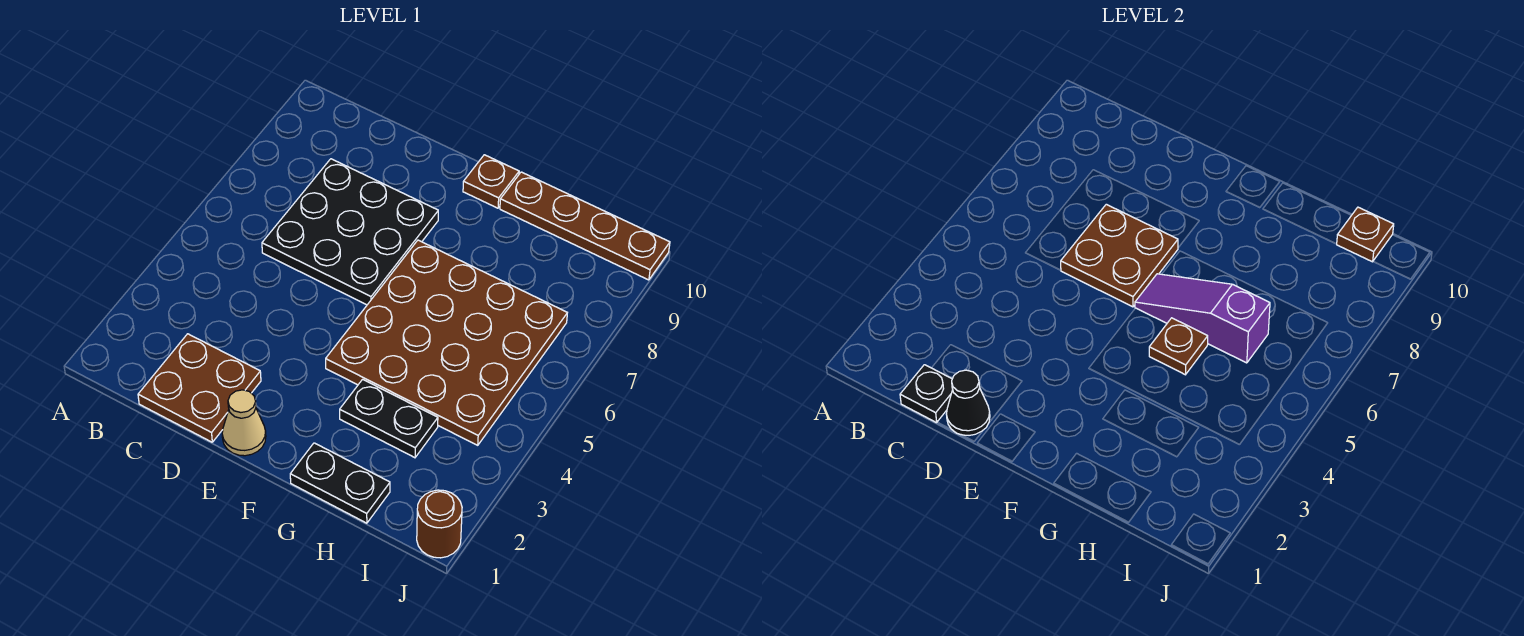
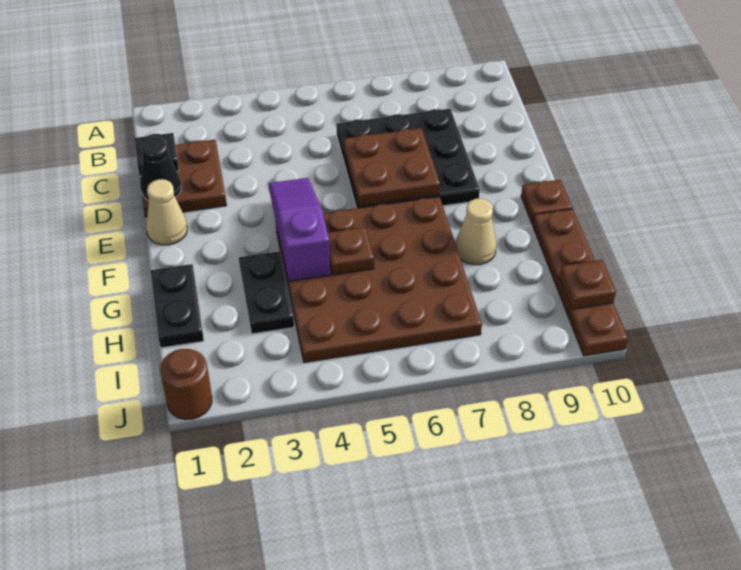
purple slope F6:H6 level 2 top H -> purple slope E4:G4 level 2 top G
none -> tan cone G8 level 1

